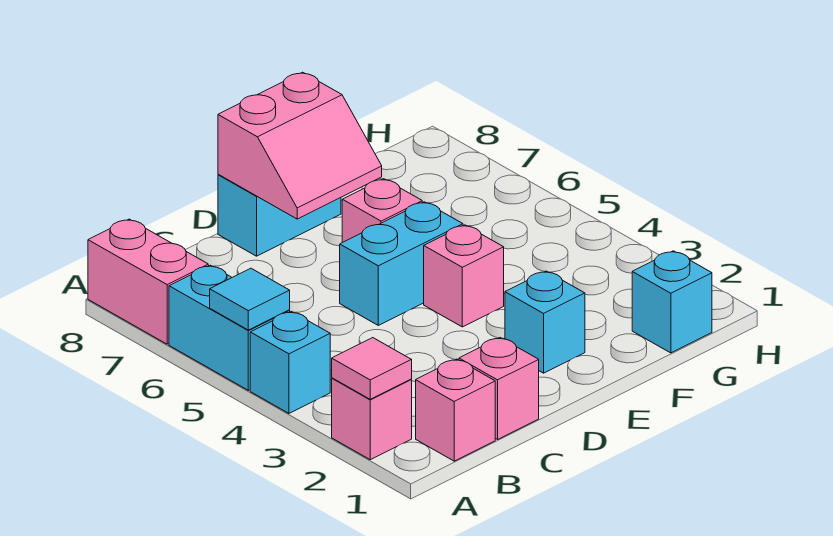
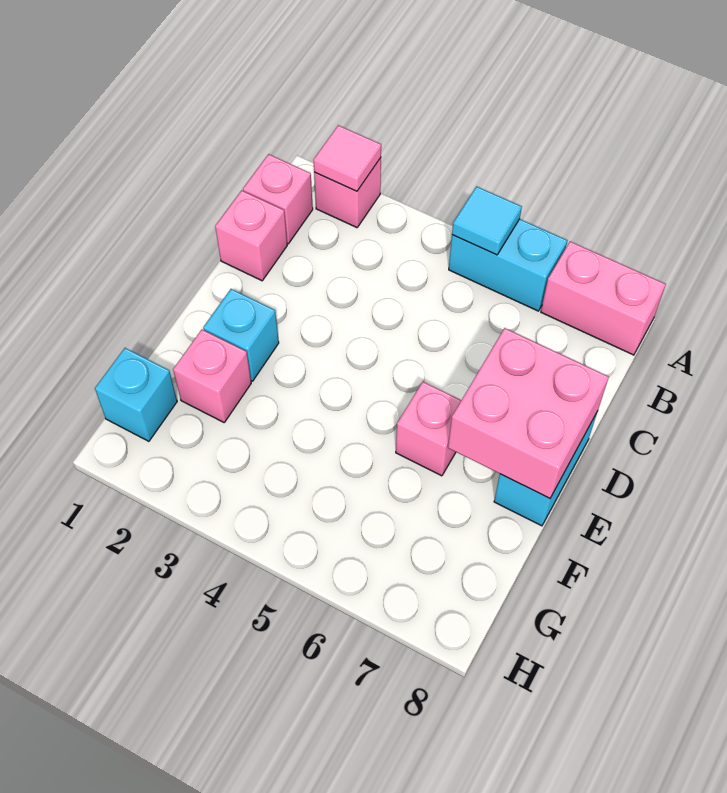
cyan brick A4 level 1 -> none
cyan brick D5:E5 level 1 -> none
pink slope D7:E8 level 2 top 8 -> pink brick D7:E8 level 2
pink brick E4 level 1 -> pink brick F2 level 1

